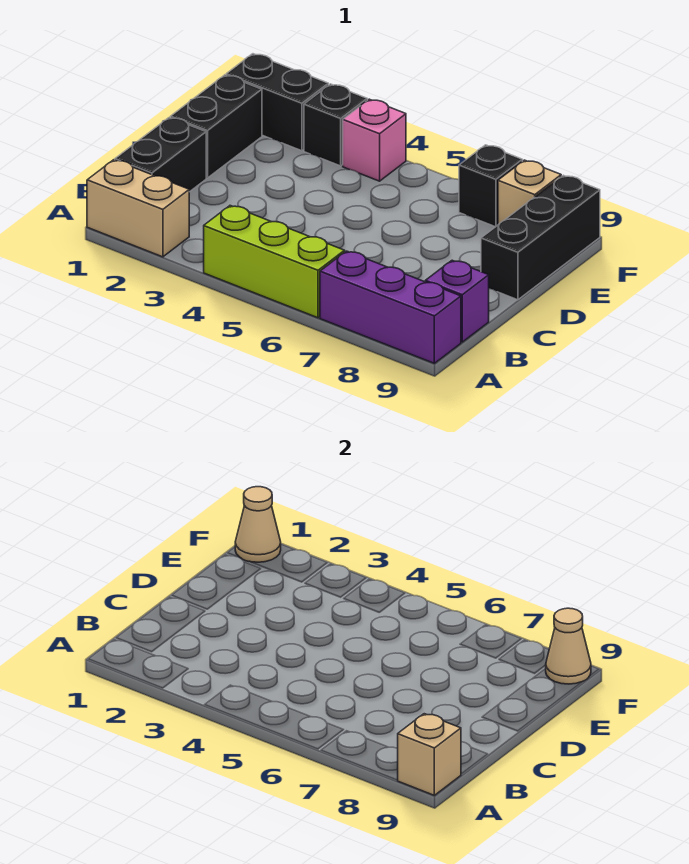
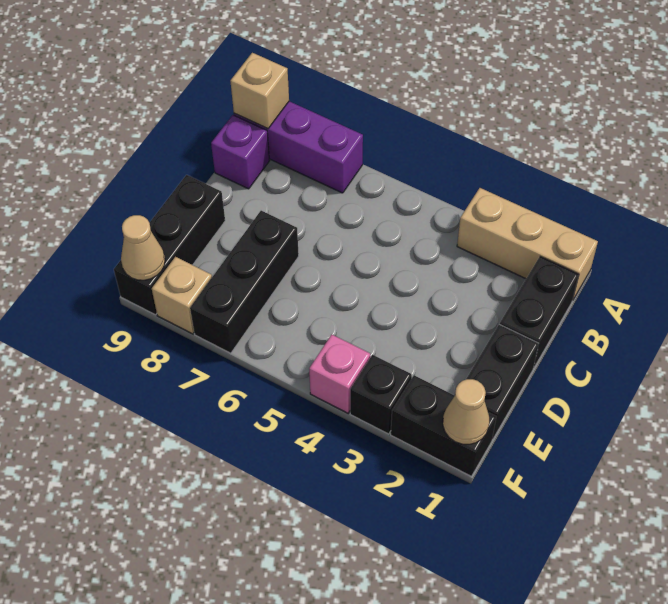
tan brick A1:A2 level 1 -> tan brick A1:A3 level 1
lime brick A4:A6 level 1 -> none
black brick F7 level 1 -> black brick D7:F7 level 1

